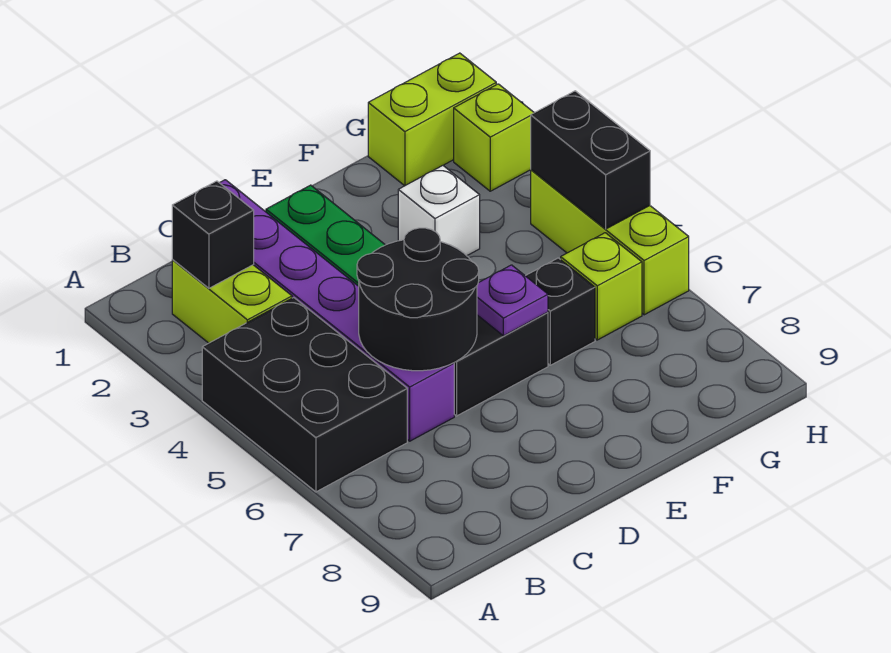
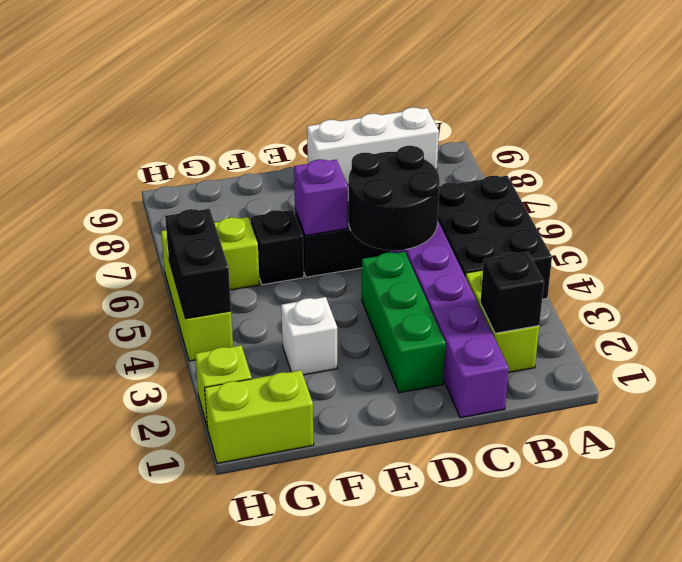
none -> white brick B9:D9 level 1
purple plate E6 level 2 -> purple brick E6 level 2

